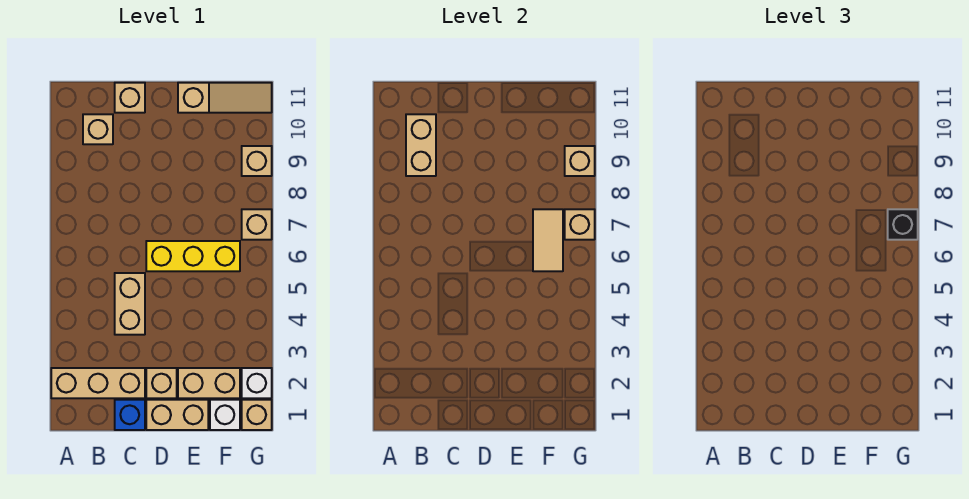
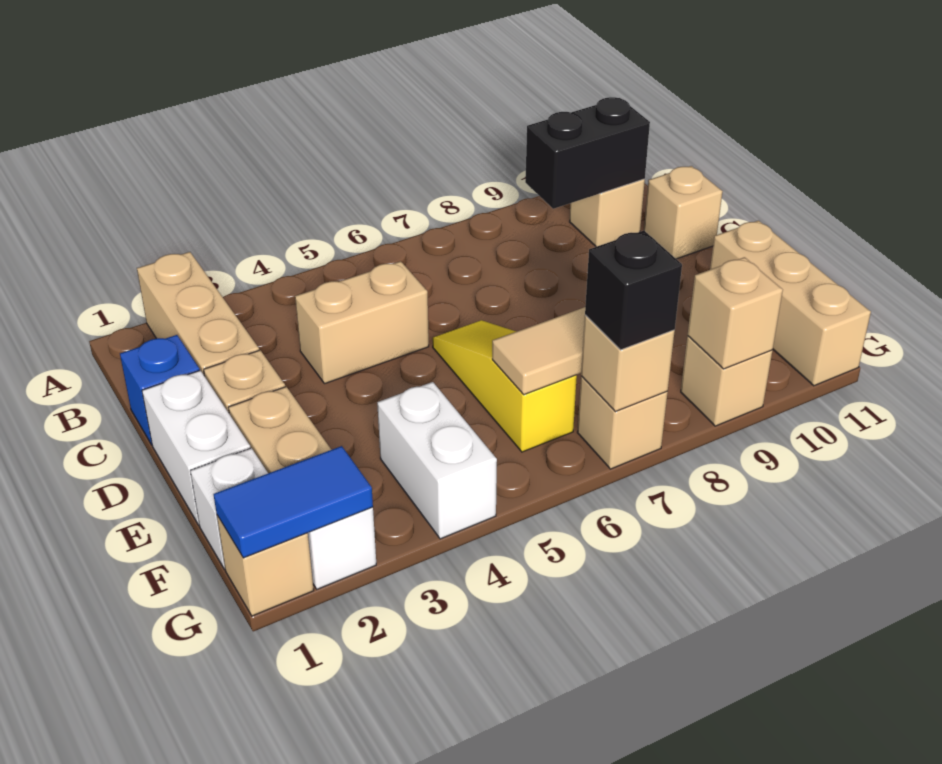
tan brick B9:B10 level 2 -> black brick B9:B10 level 2
tan brick D1:E1 level 1 -> white brick D1:E1 level 1
yellow brick D6:F6 level 1 -> yellow slope D6:F6 level 1 top F
tan slope E11:G11 level 1 top E -> tan brick E11:G11 level 1
none -> white brick F4:G4 level 1
none -> blue tile G1:G2 level 2

